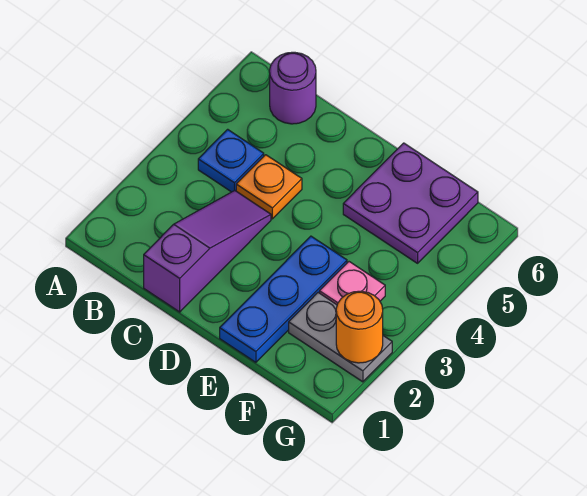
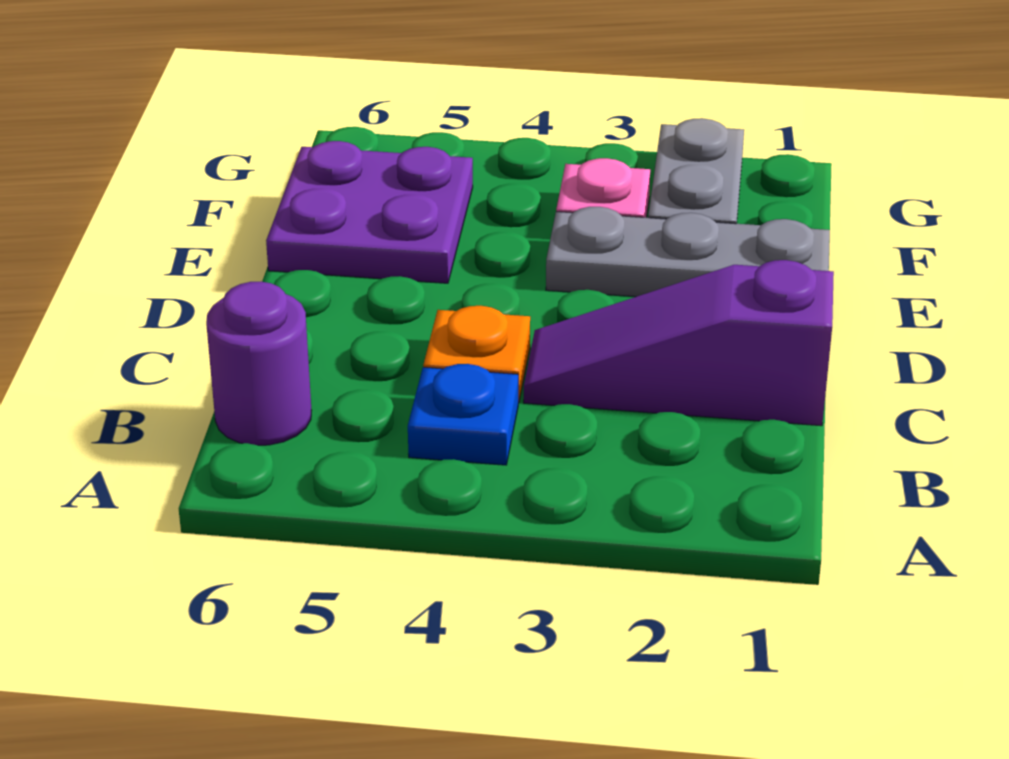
blue plate E1:E3 level 1 -> grey plate E1:E3 level 1
orange round brick G2 level 2 -> none

